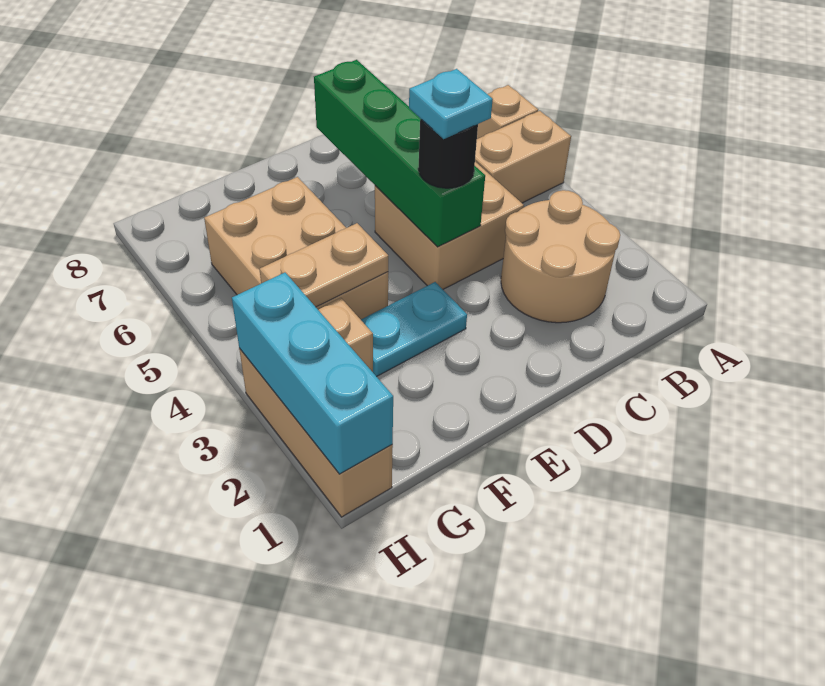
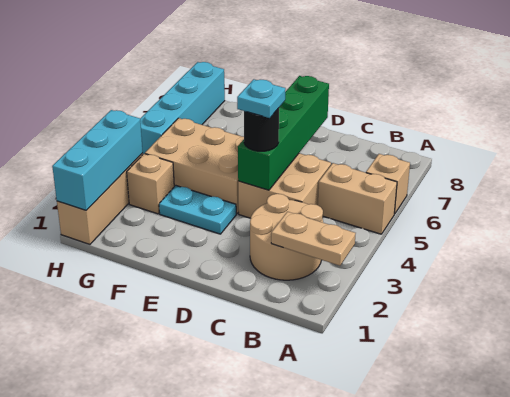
tan brick F4:G6 level 1 -> tan brick E4:G5 level 1
tan plate F4:G4 level 2 -> tan plate A2:B2 level 2
none -> cyan brick H5:H8 level 1

